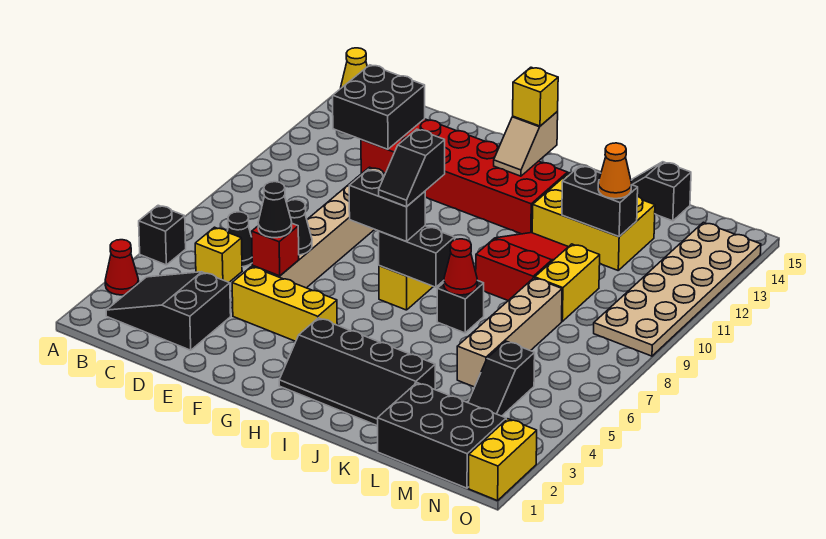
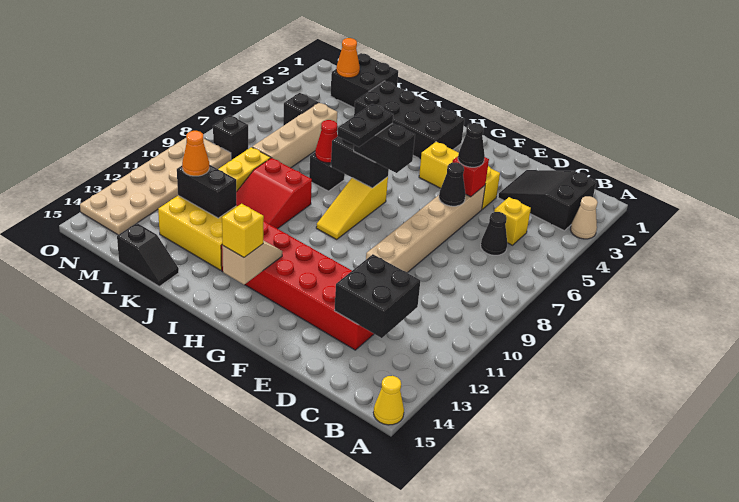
red cone A3 level 1 -> tan cone A3 level 1
black brick A5 level 1 -> black brick N8 level 1
black slope B2:D3 level 1 top D -> black slope B2:D3 level 1 top B
black slope H2:K3 level 1 top 3 -> black brick H2:K3 level 1
black slope H7:H8 level 4 top 8 -> black plate H7:H8 level 4
black brick L1:N2 level 1 -> black brick L1:M2 level 1
none -> orange cone M2 level 2
yellow brick O1:O2 level 1 -> none

